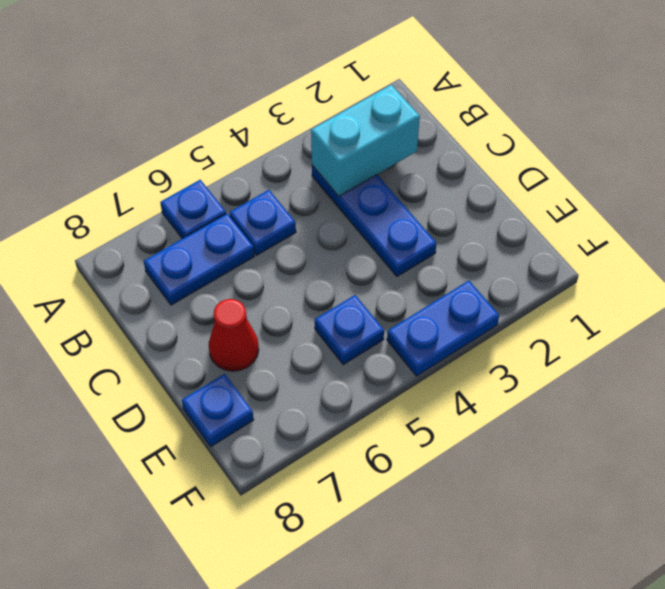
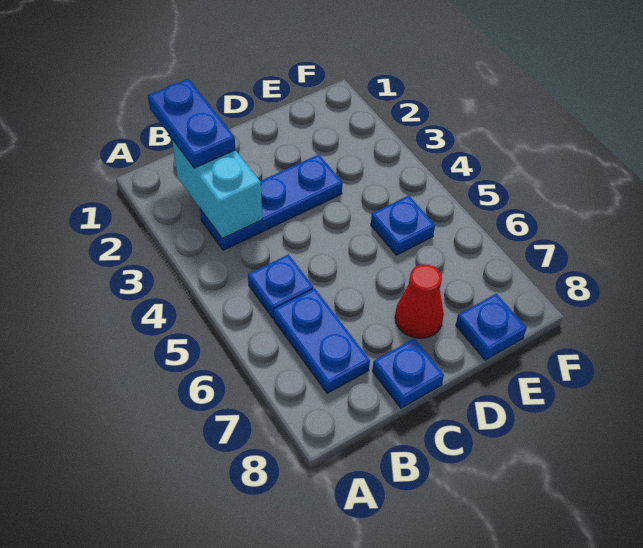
blue plate A6 level 1 -> blue plate C8 level 1
blue plate F3:F4 level 1 -> blue plate B1:B2 level 3

